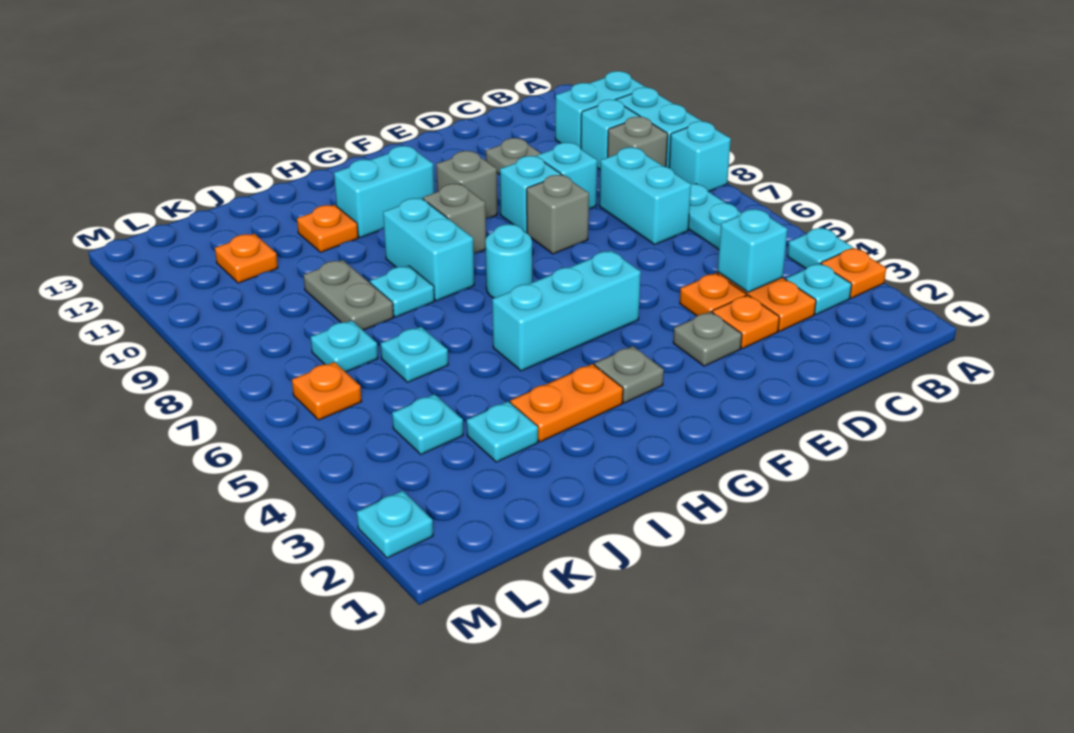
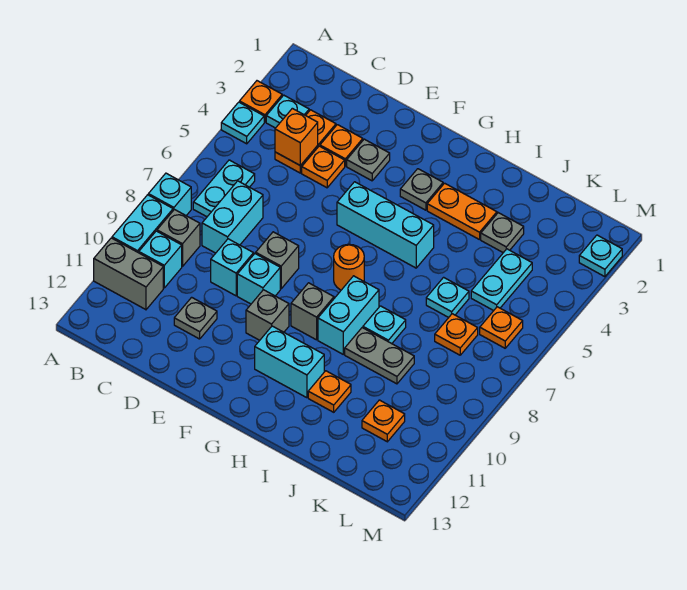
cyan brick A11:B11 level 1 -> grey brick A11:B11 level 1
cyan brick C4 level 2 -> orange brick C4 level 2
cyan round brick G7 level 1 -> orange round brick G7 level 1
cyan plate J3 level 1 -> grey plate J3 level 1
grey plate J8:J9 level 1 -> grey plate I9:J9 level 1
cyan plate K4 level 1 -> cyan plate K4:K5 level 1
cyan plate K7 level 1 -> orange plate K7 level 1

